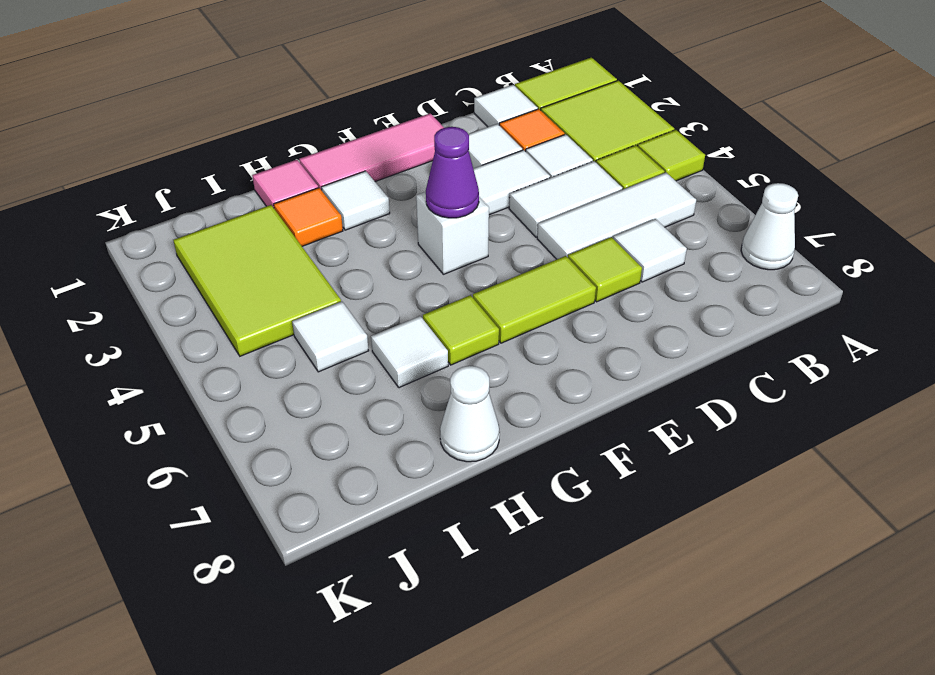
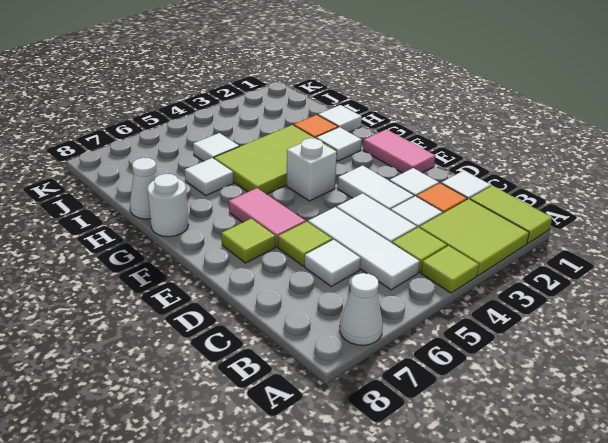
pink tile E1:G1 level 1 -> pink tile E1:F1 level 1
lime tile E6:F6 level 1 -> pink tile E6:F6 level 1
purple cone F4 level 2 -> none
lime tile G6 level 1 -> lime tile E7 level 1
none -> white round brick G8 level 1
pink tile H1 level 1 -> white tile H1 level 1
lime tile I2:J4 level 1 -> lime tile G3:H5 level 1

